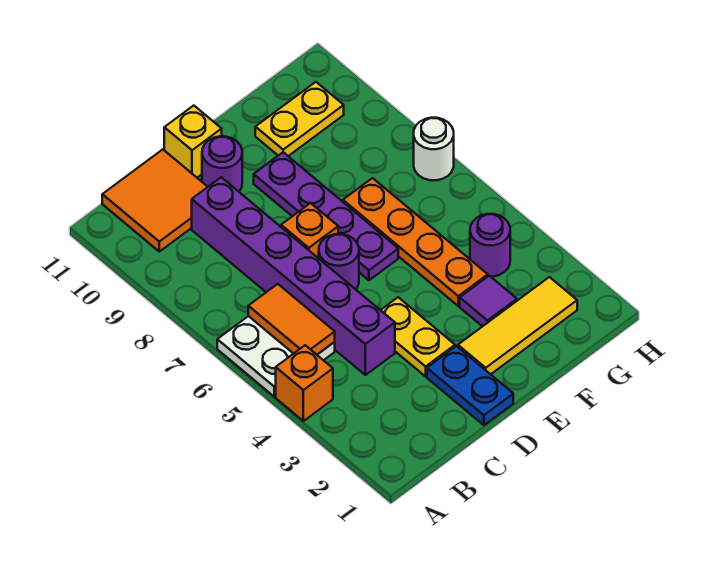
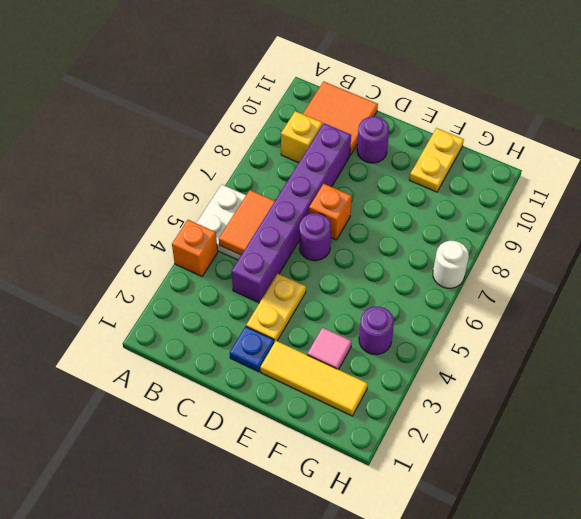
blue plate D1:D2 level 1 -> blue plate D2 level 1
yellow brick D11 level 1 -> yellow brick B9 level 1
purple plate E6:E9 level 1 -> none
purple tile F3 level 1 -> pink tile F3 level 1
orange plate F4:F7 level 1 -> none
yellow plate F10:G10 level 1 -> yellow plate F10:F11 level 1

